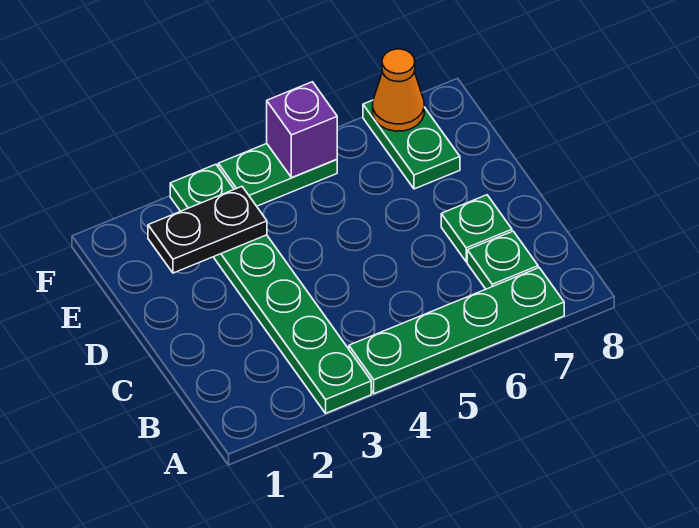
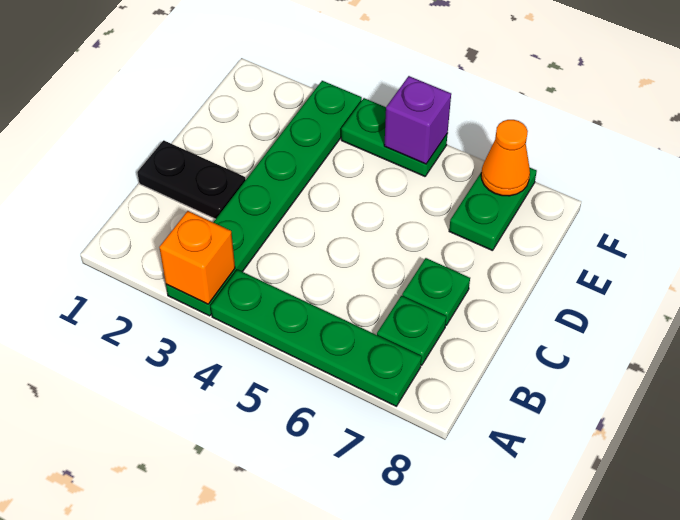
none -> orange brick A3 level 2
black plate E2:E3 level 2 -> black plate C1:C2 level 1

